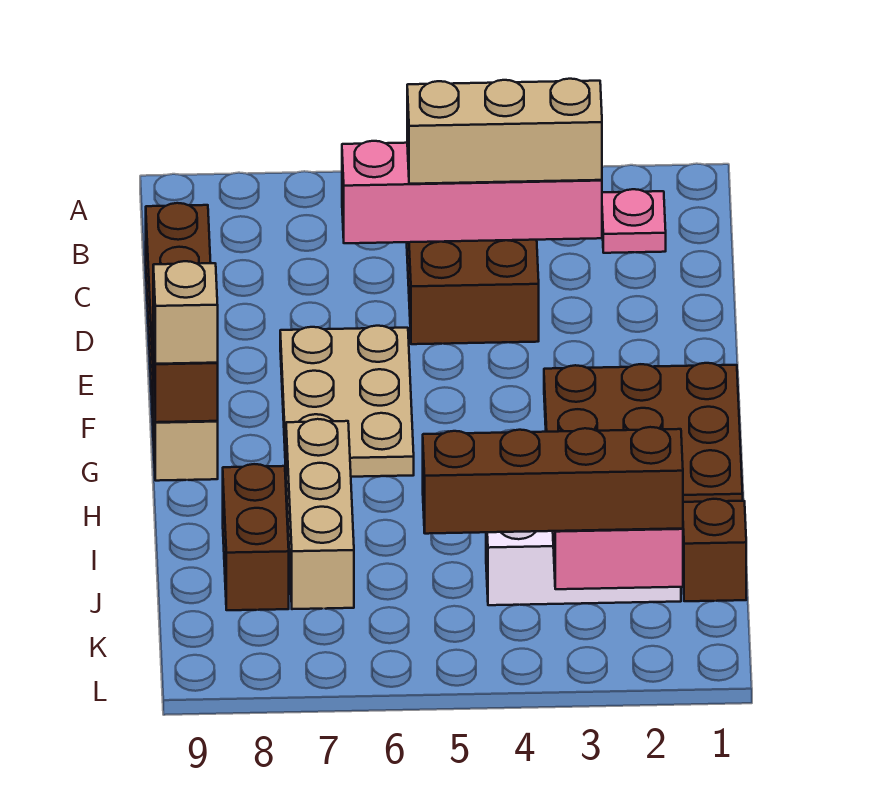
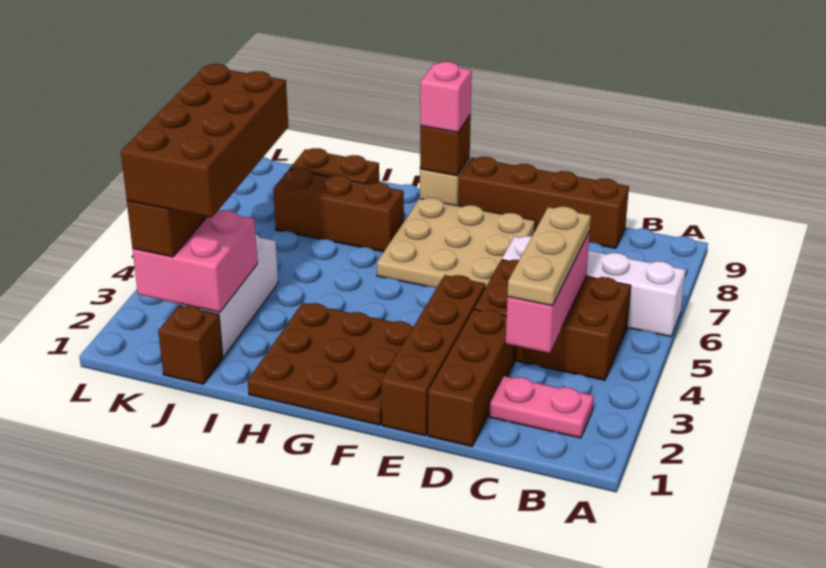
none -> white brick A6:D6 level 1
pink plate B2 level 1 -> pink plate B2:C2 level 1
pink brick C3:C6 level 2 -> pink brick C3:C5 level 2
tan brick C3:C5 level 3 -> tan plate C3:C5 level 3
none -> brown brick D1:D3 level 1
none -> brown brick E1:E4 level 1
tan plate E6:G7 level 1 -> tan plate E6:G8 level 1
tan brick G9 level 3 -> pink brick G9 level 3
tan brick H7:J7 level 1 -> brown brick H7:J7 level 1
none -> brown brick J2:K5 level 4

